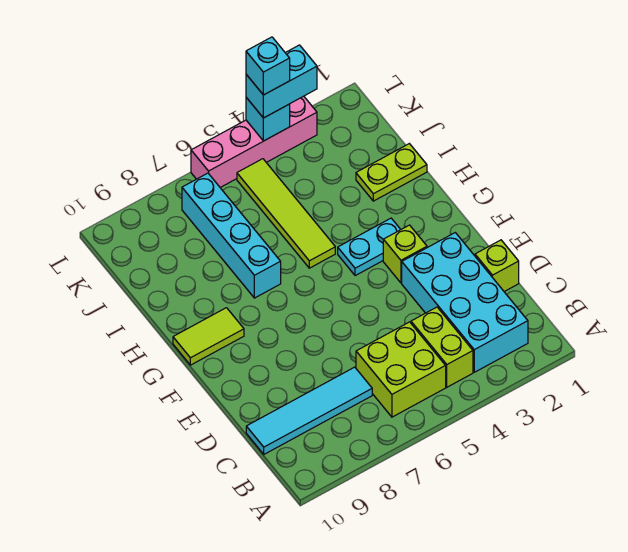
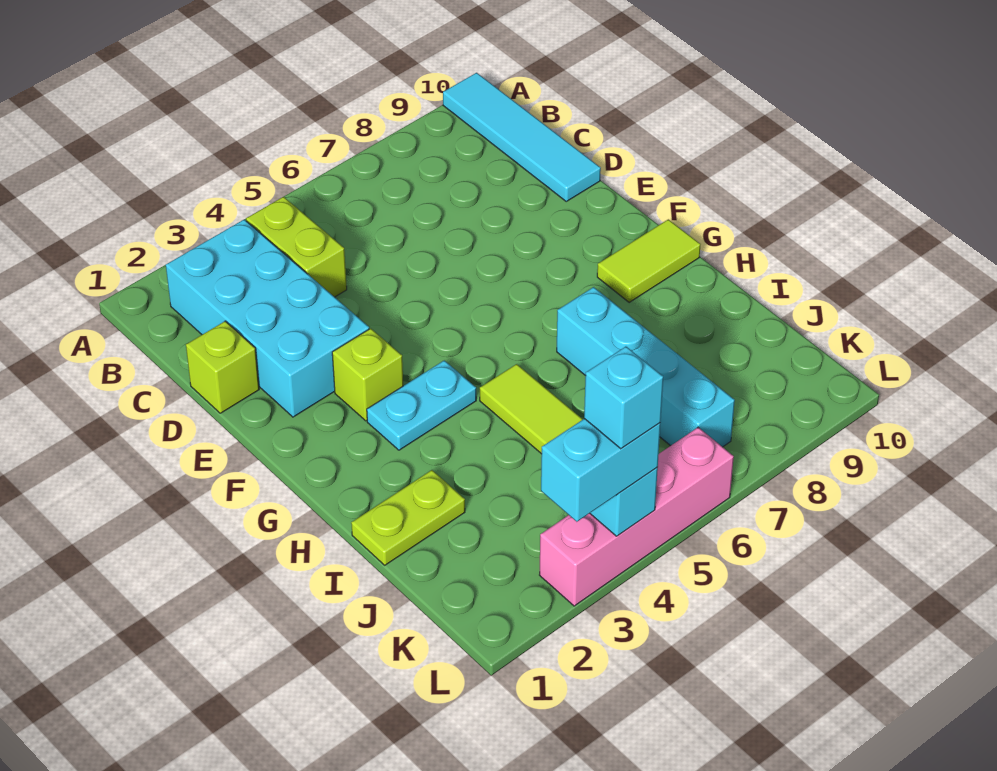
lime brick B5:C6 level 1 -> none
cyan tile C7:C10 level 1 -> cyan tile A10:D10 level 1

